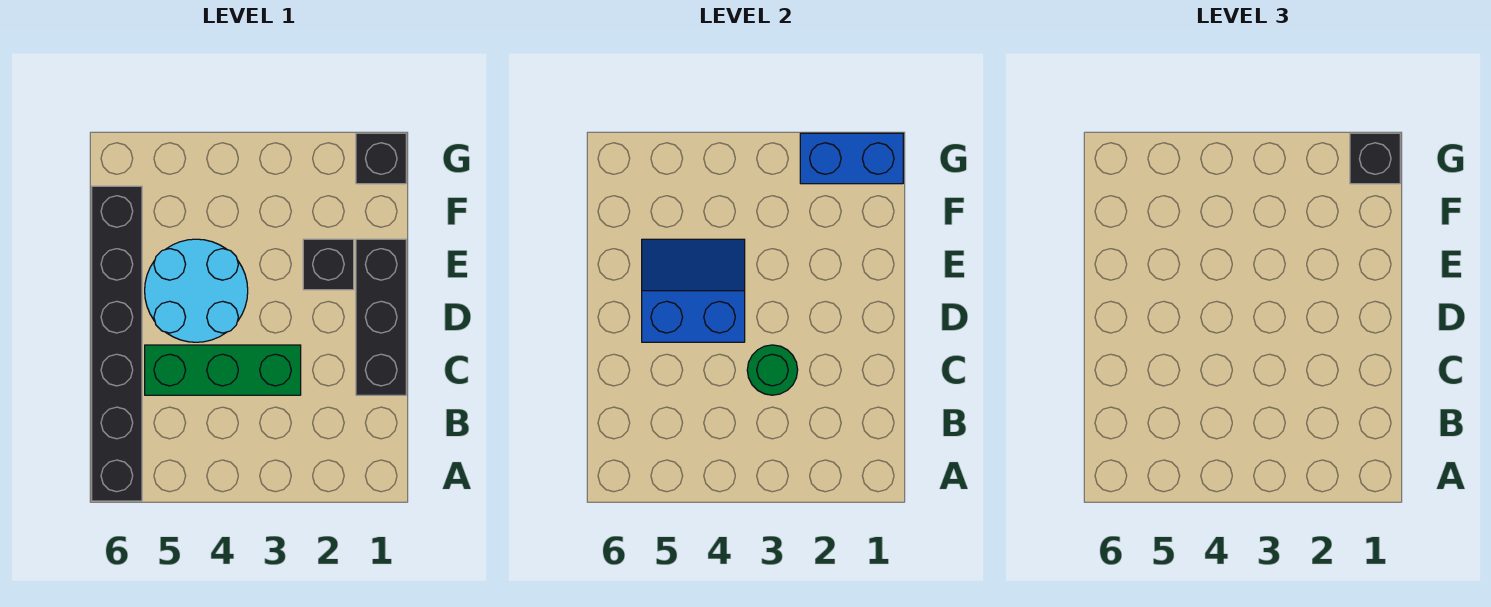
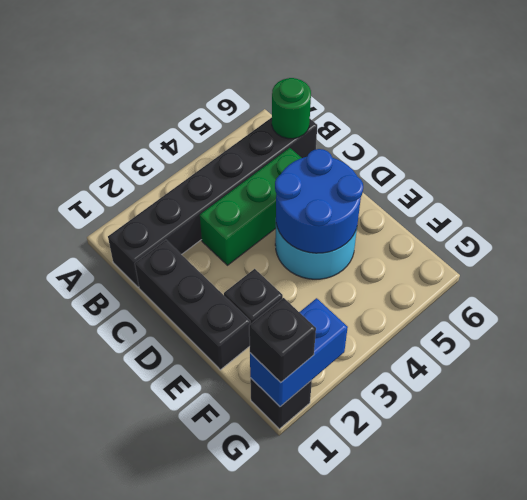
black brick A6:F6 level 1 -> black brick B1:B6 level 1
green round brick C3 level 2 -> green round brick B6 level 2
blue slope D4:E5 level 2 top D -> blue round brick D4:E5 level 2

